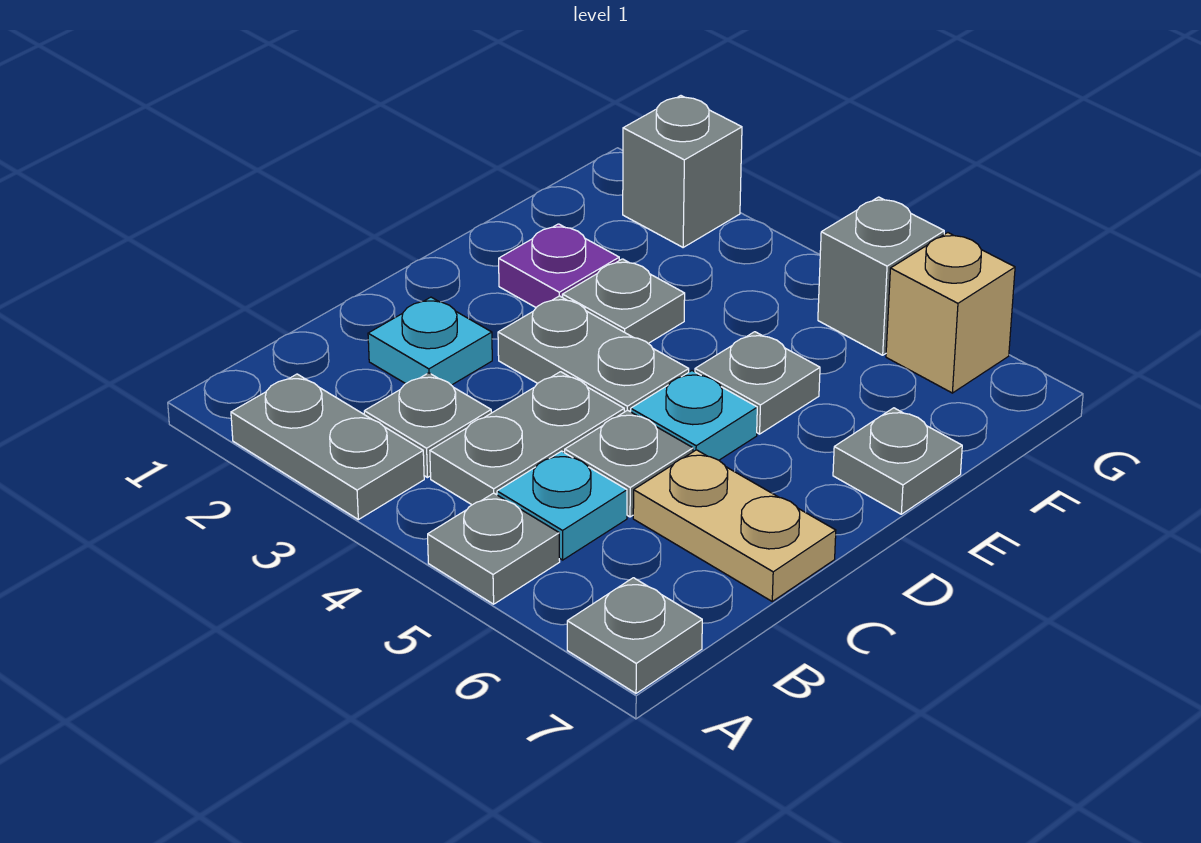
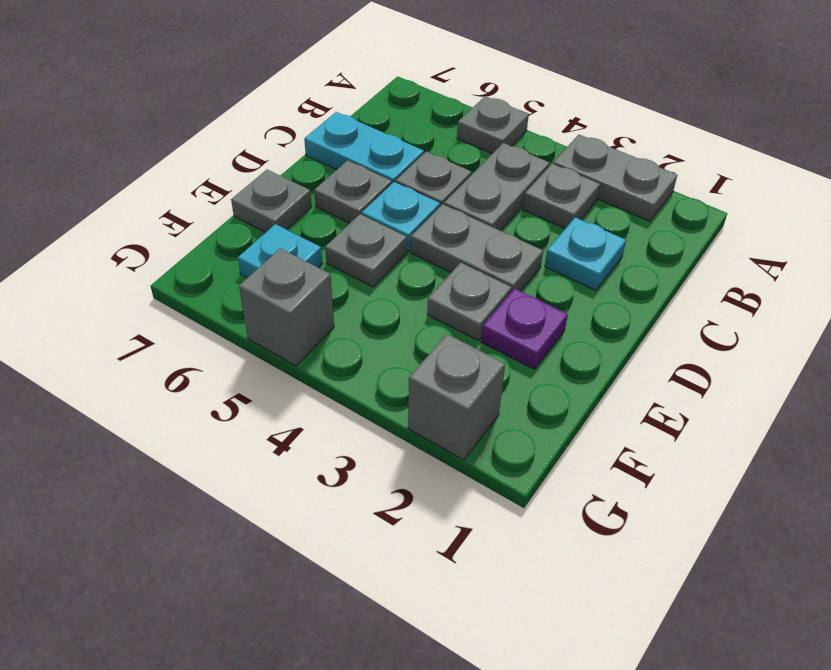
grey plate A7 level 1 -> grey plate D6 level 1
cyan plate B5 level 1 -> cyan plate F6 level 1
tan plate C6:C7 level 1 -> cyan plate C6:C7 level 1
tan brick G6 level 1 -> none

